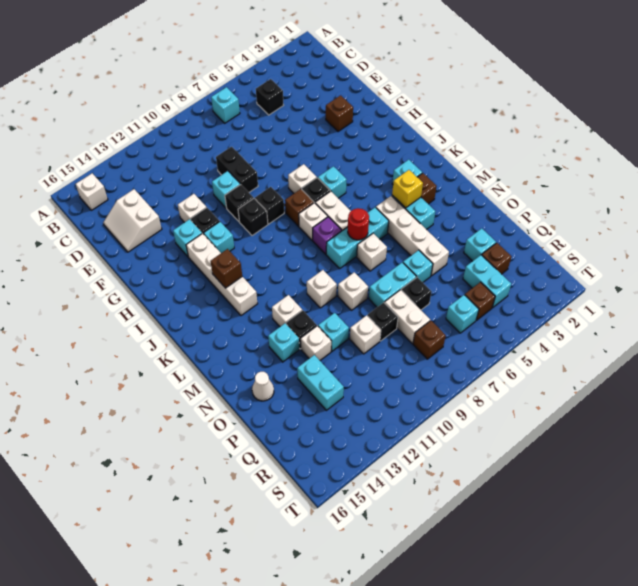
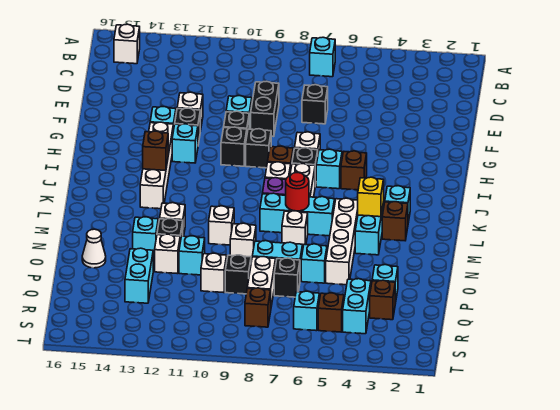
black brick C5 level 1 -> black brick E7 level 1
white slope D14:E15 level 1 top 14 -> none
brown brick F3 level 1 -> brown brick I5 level 1

